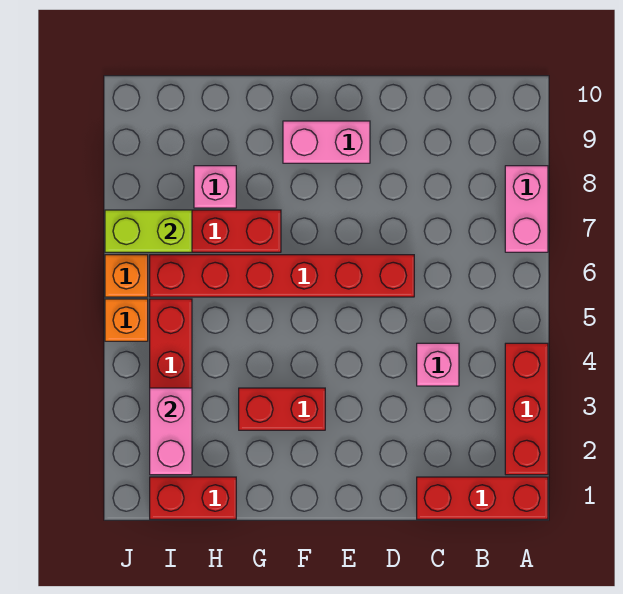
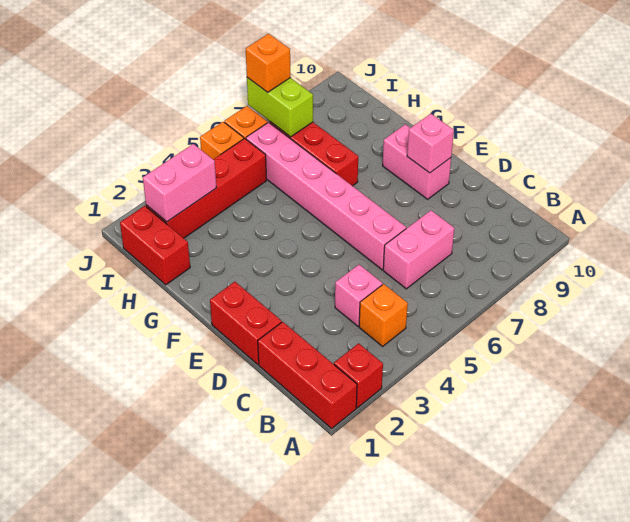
red brick A2:A4 level 1 -> red brick A2 level 1
pink brick A7:A8 level 1 -> pink brick C6:C7 level 1
none -> orange brick B4 level 1
red brick D6:I6 level 1 -> pink brick D6:I6 level 1
red brick F3:G3 level 1 -> red brick D1:E1 level 1
pink brick H8 level 1 -> pink brick E9 level 2
none -> orange brick J7 level 3

